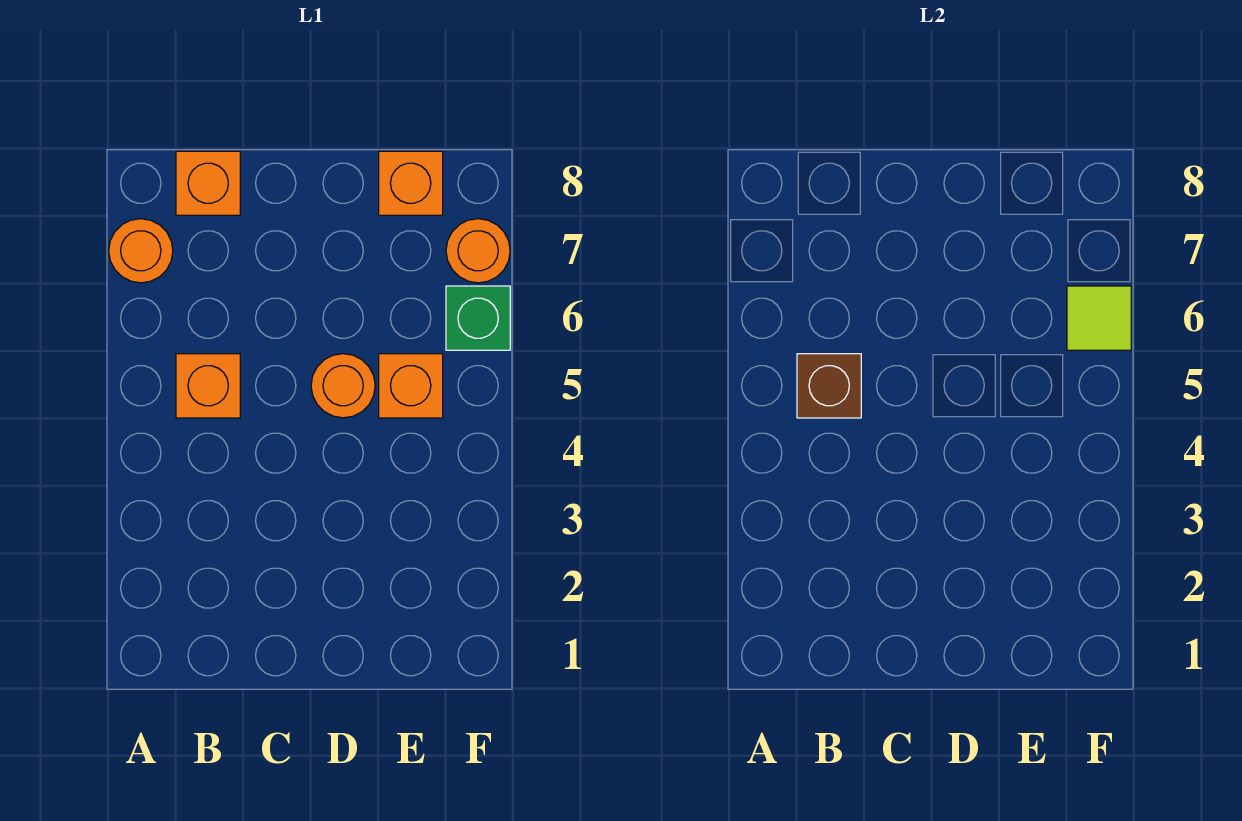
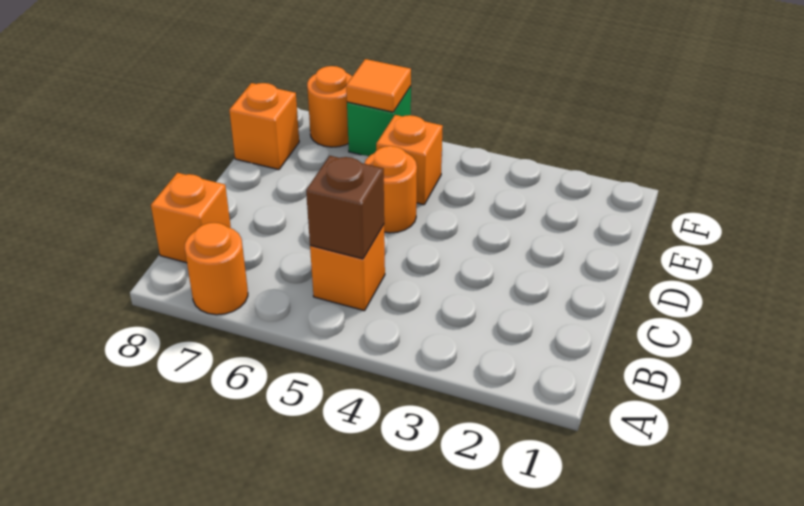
lime tile F6 level 2 -> orange tile F6 level 2

